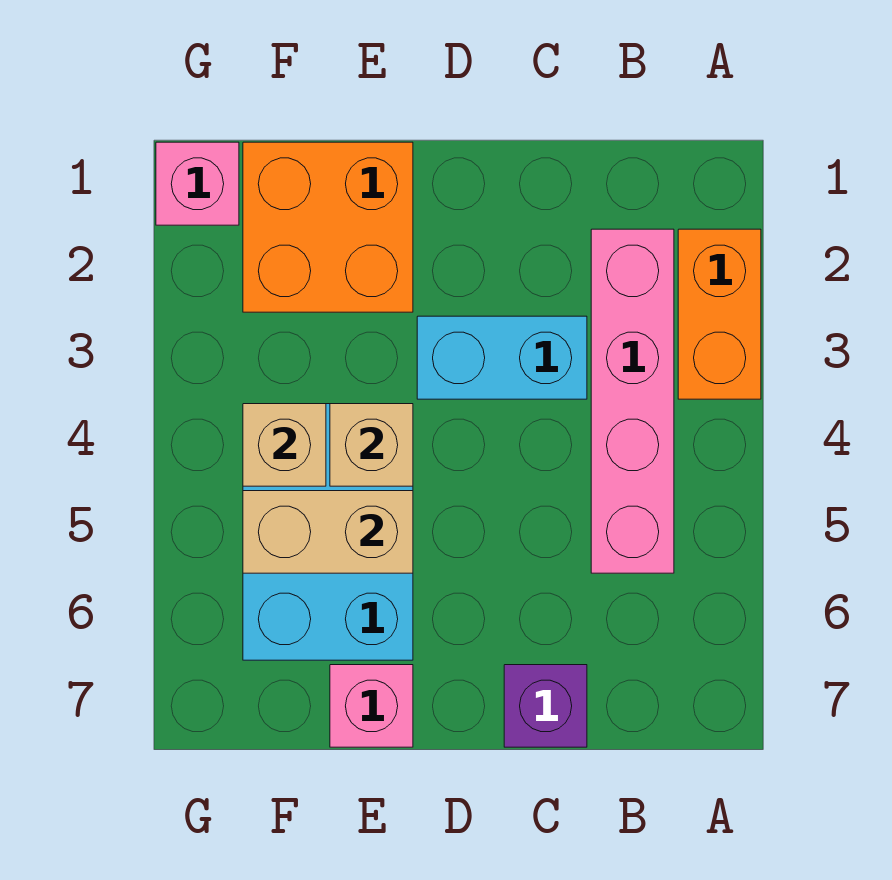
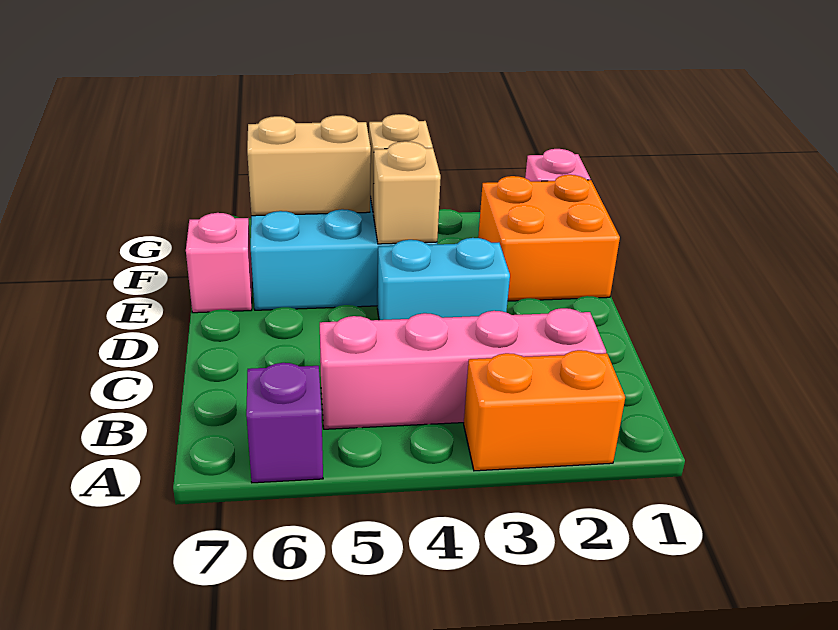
cyan brick C3:D3 level 1 -> cyan brick D3:D4 level 1
purple brick C7 level 1 -> purple brick A6 level 1
tan brick E5:F5 level 2 -> tan brick F5:F6 level 2

